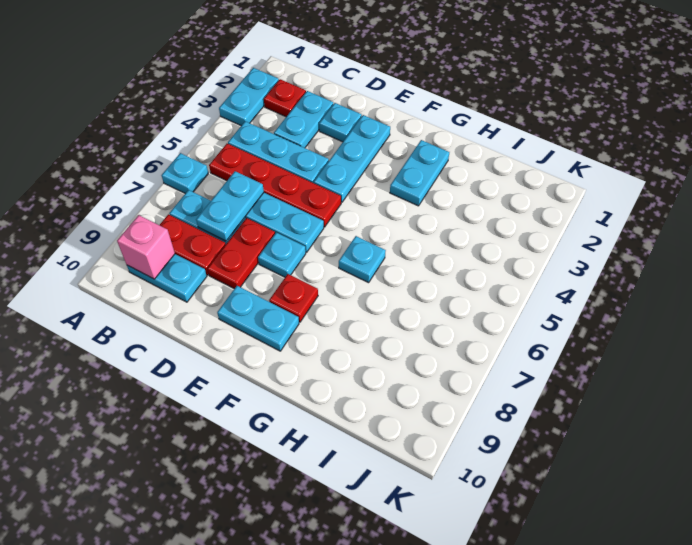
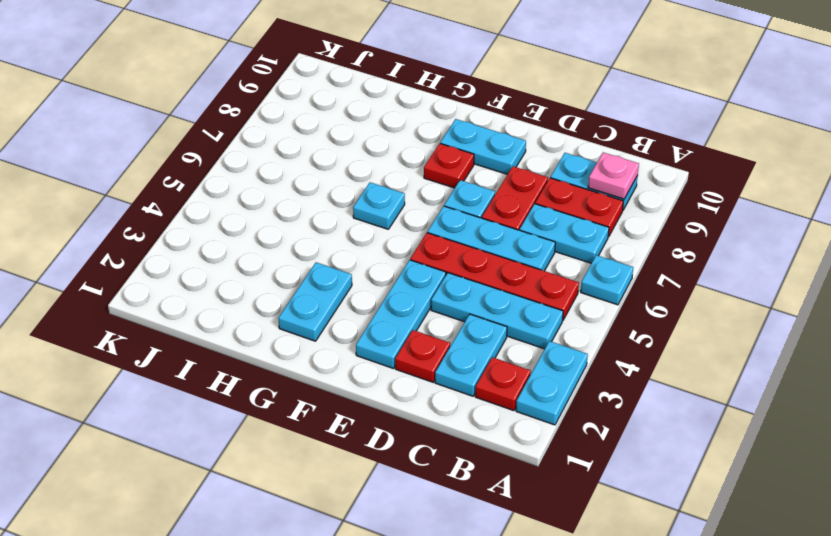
pink brick B9 level 2 -> pink plate B9 level 2
cyan plate C6:C7 level 2 -> none
cyan plate D2 level 1 -> red plate D2 level 1

